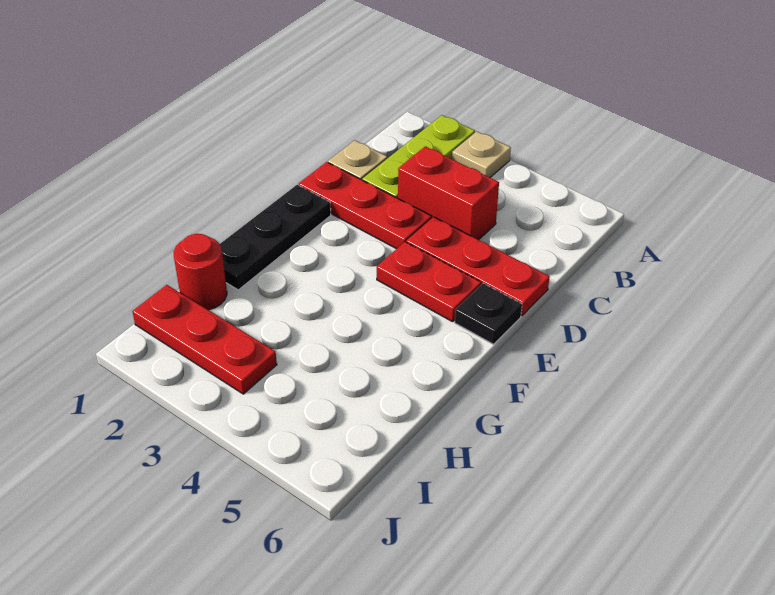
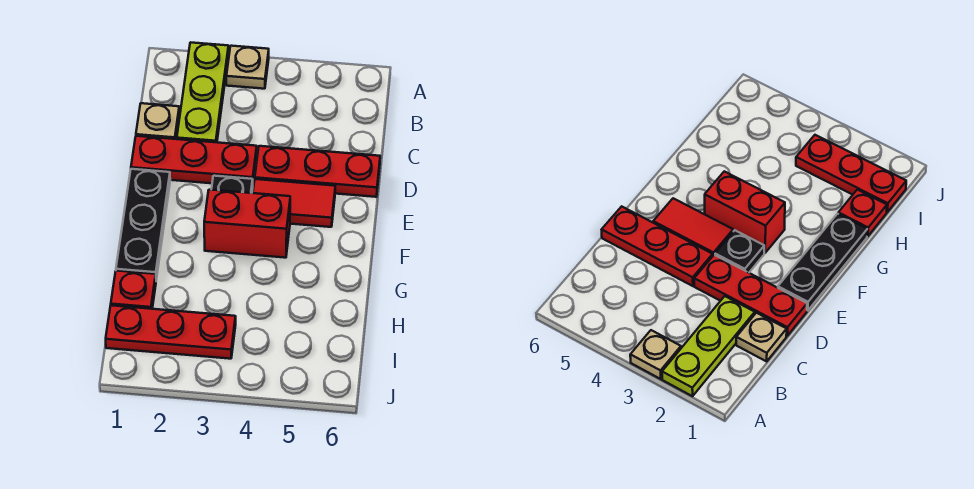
red brick C3:C4 level 1 -> red brick F3:F4 level 1
red plate E4:E5 level 1 -> red tile E4:E5 level 1
black plate E6 level 1 -> black plate E3 level 1
red round brick H1 level 1 -> red plate H1 level 1

